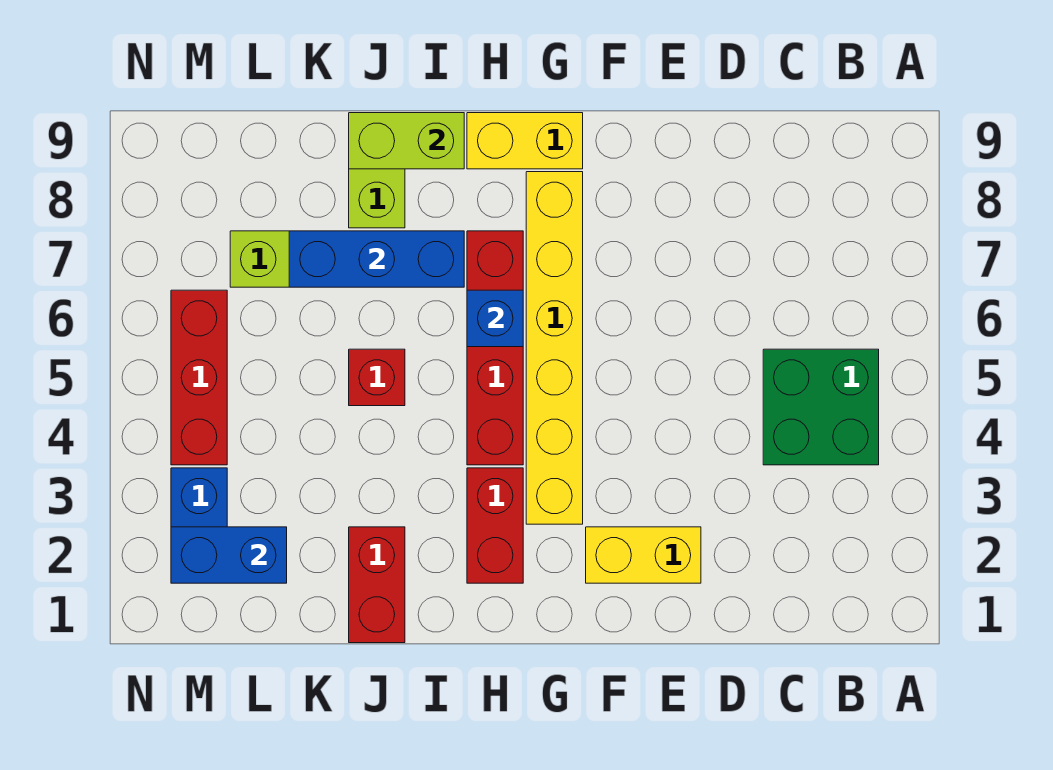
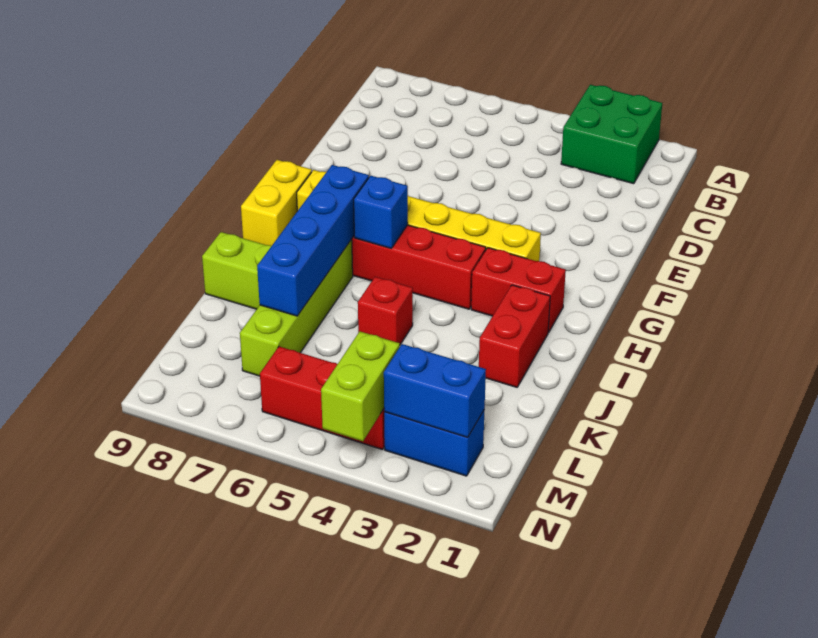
green brick B4:C5 level 1 -> green brick A2:B3 level 1
yellow brick E2:F2 level 1 -> none
blue brick I7:K7 level 2 -> blue brick H7:K7 level 2
lime brick I9:J9 level 2 -> lime brick M4:N4 level 2
red brick J1:J2 level 1 -> red brick I2:J2 level 1
blue brick L2:M2 level 2 -> blue brick M2:M3 level 2

